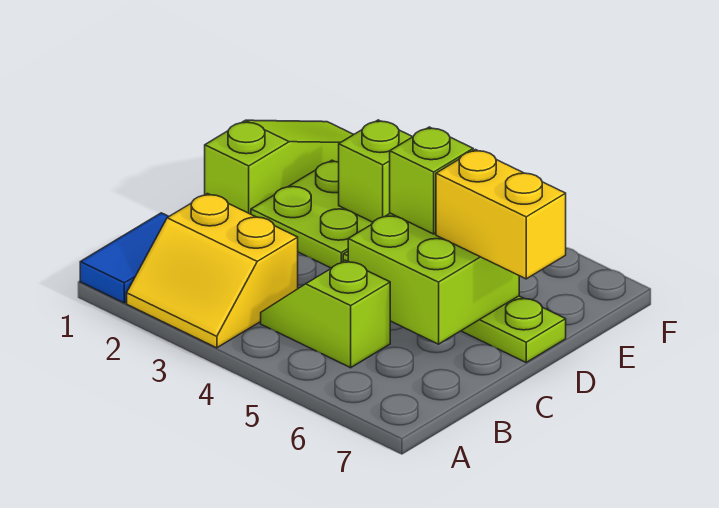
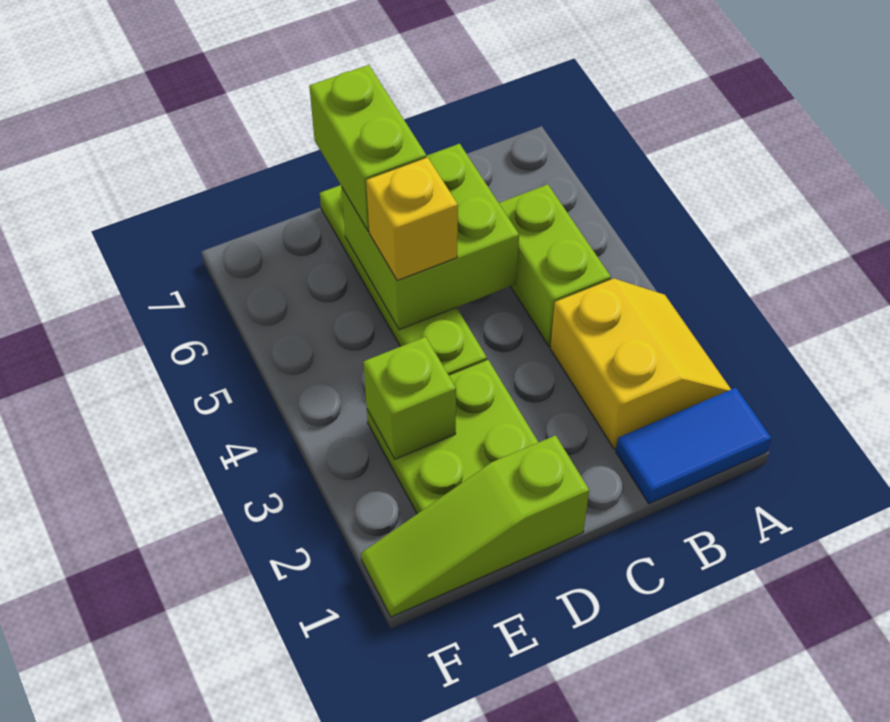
lime slope B4:B5 level 1 top 5 -> lime brick B4:B5 level 1
lime brick D5 level 3 -> yellow brick D5 level 3
yellow brick D6:D7 level 3 -> lime brick D6:D7 level 3

